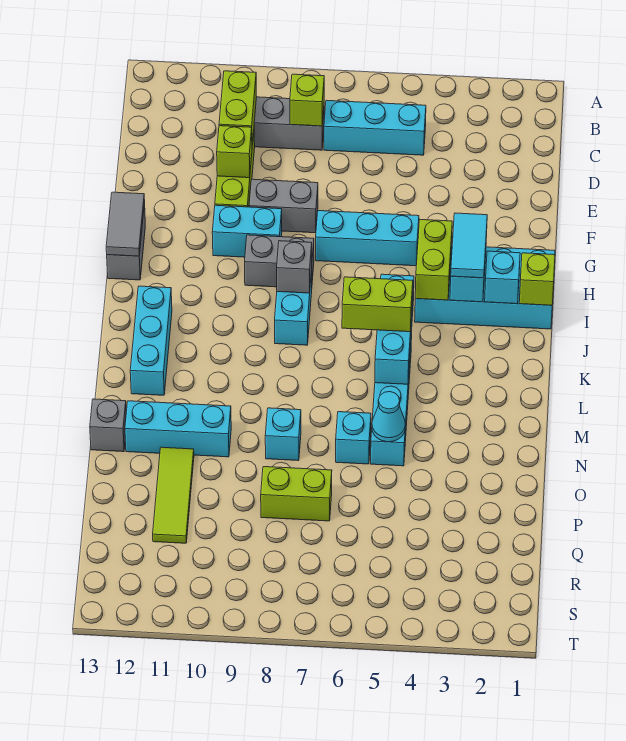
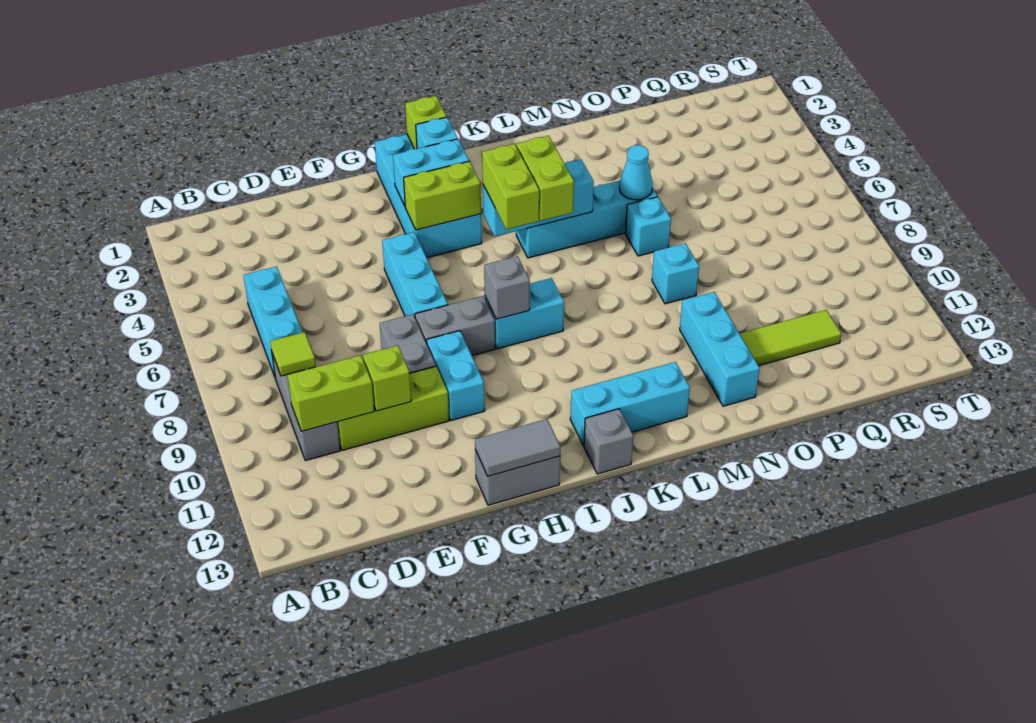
lime brick C8 level 2 -> lime tile C8 level 2
cyan tile H3:I3 level 3 -> none
grey brick H8:H9 level 1 -> grey brick G8:H8 level 1
grey brick N13 level 1 -> grey brick J13 level 1
lime brick P7:P8 level 1 -> lime brick J5:J6 level 3

